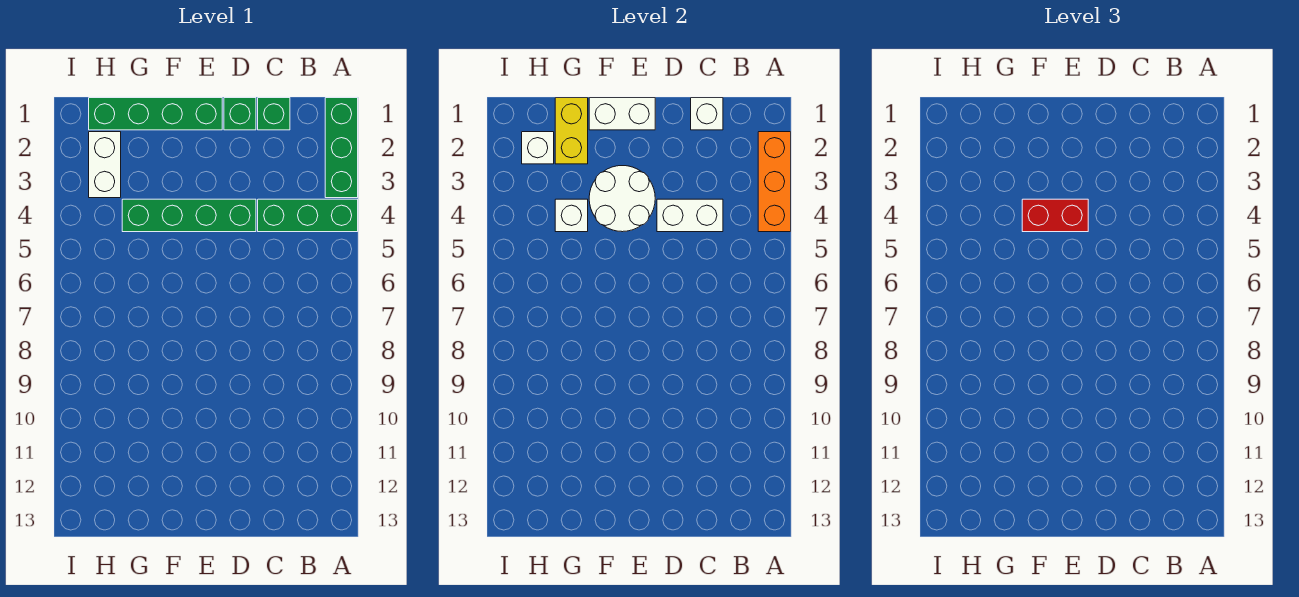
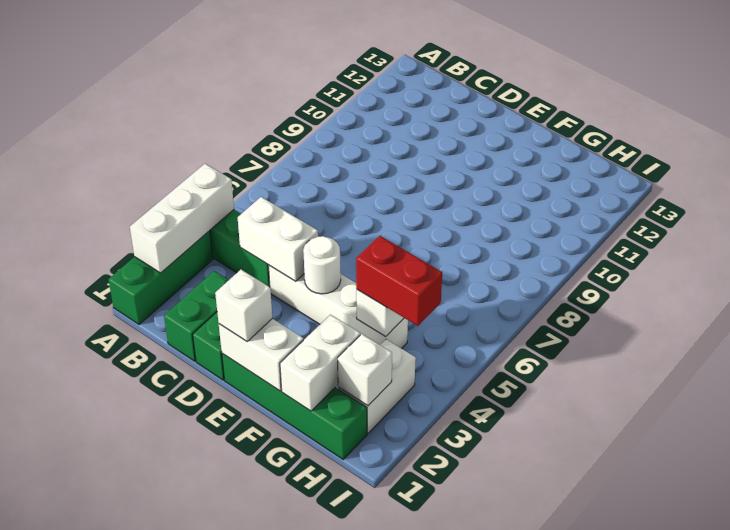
orange brick A2:A4 level 2 -> white brick A2:A4 level 2
green brick C1 level 1 -> green brick C1:C2 level 1
white brick C1 level 2 -> white brick E1 level 3
green brick D4:G4 level 1 -> white brick D4:G4 level 1
white round brick E3:F4 level 2 -> white round brick E4 level 2
red brick E4:F4 level 3 -> red brick G4:H4 level 3
yellow brick G1:G2 level 2 -> white brick G1:G2 level 2

